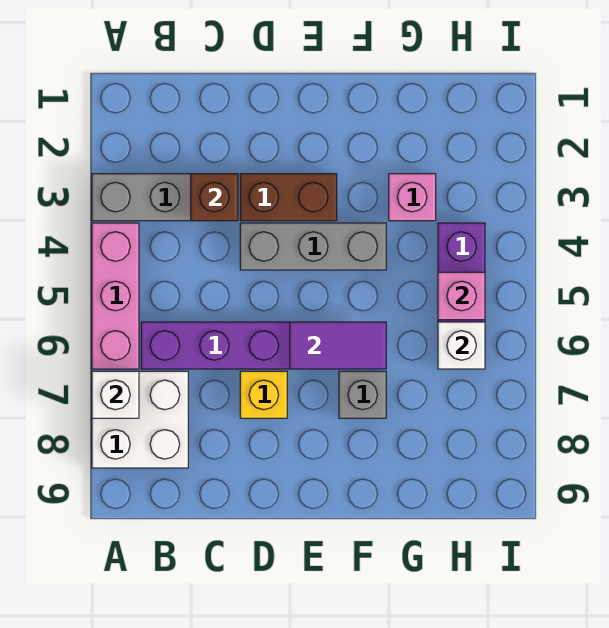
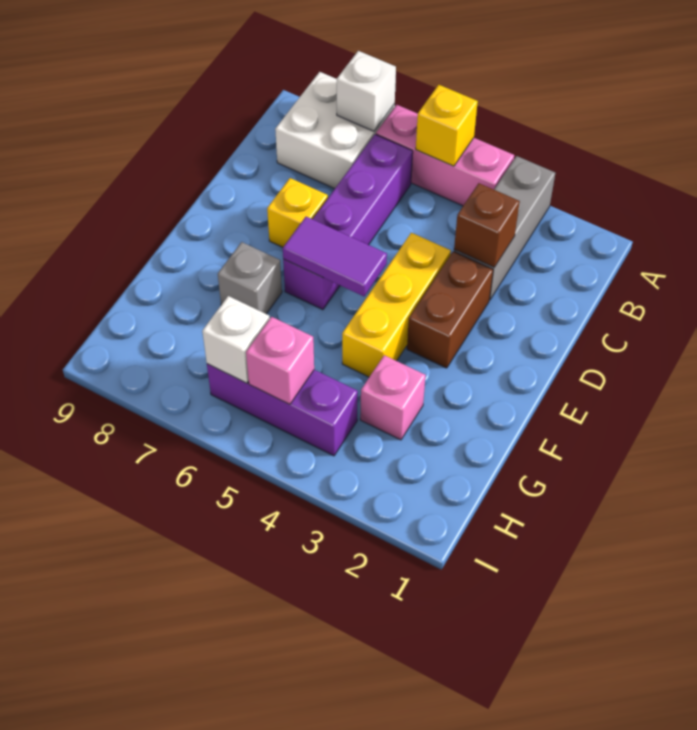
none -> yellow brick A5 level 2
grey brick D4:F4 level 1 -> yellow brick D4:F4 level 1
purple tile E6:F6 level 2 -> purple tile E5:E6 level 2

